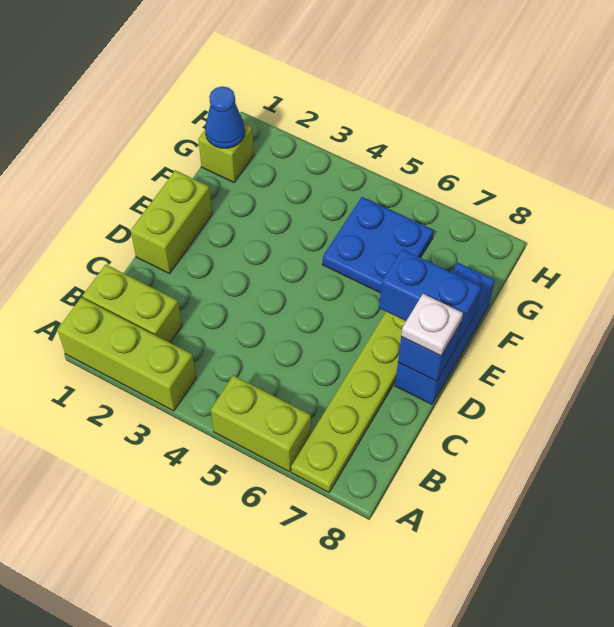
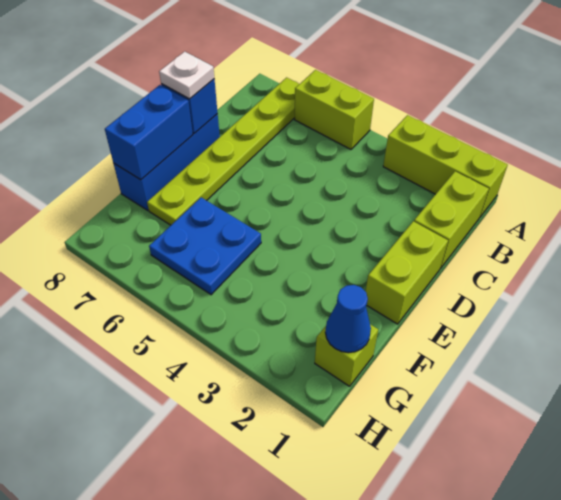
lime brick B1:B2 level 1 -> lime brick B1:C1 level 1
blue brick E7:E8 level 2 -> blue brick E8:F8 level 2

